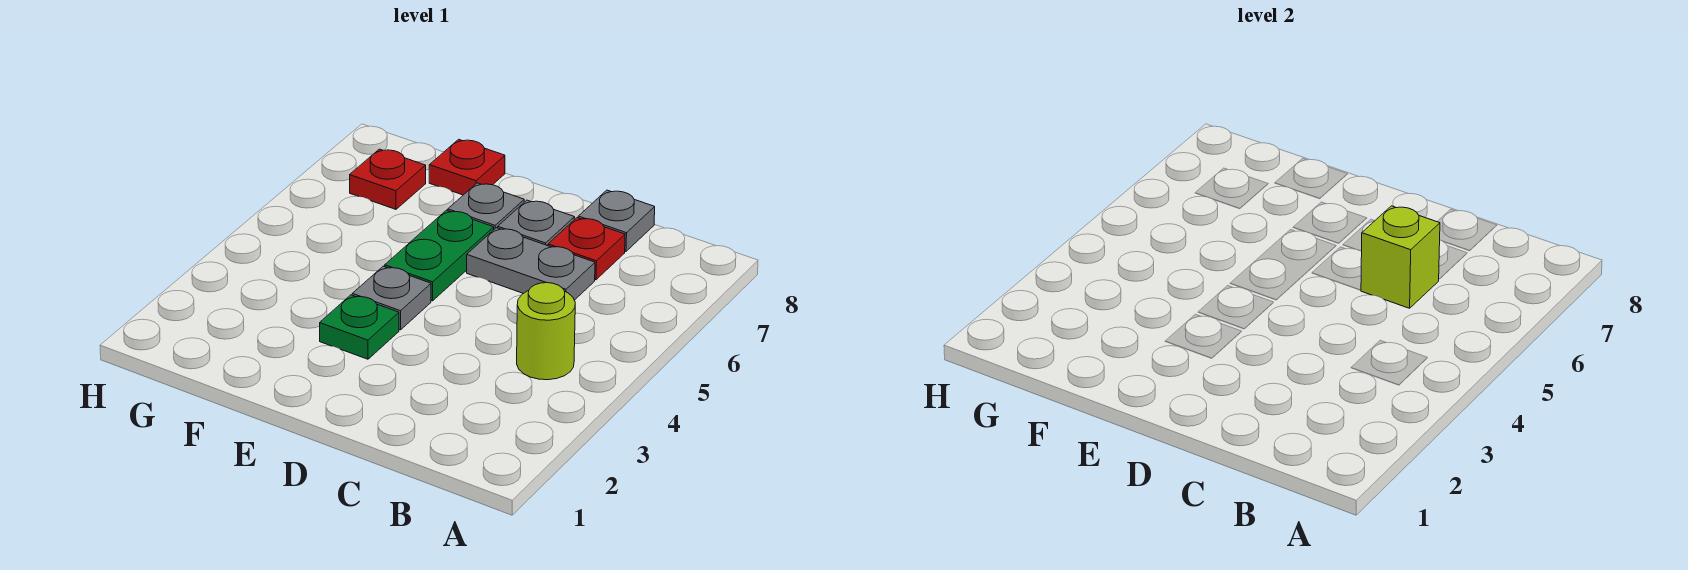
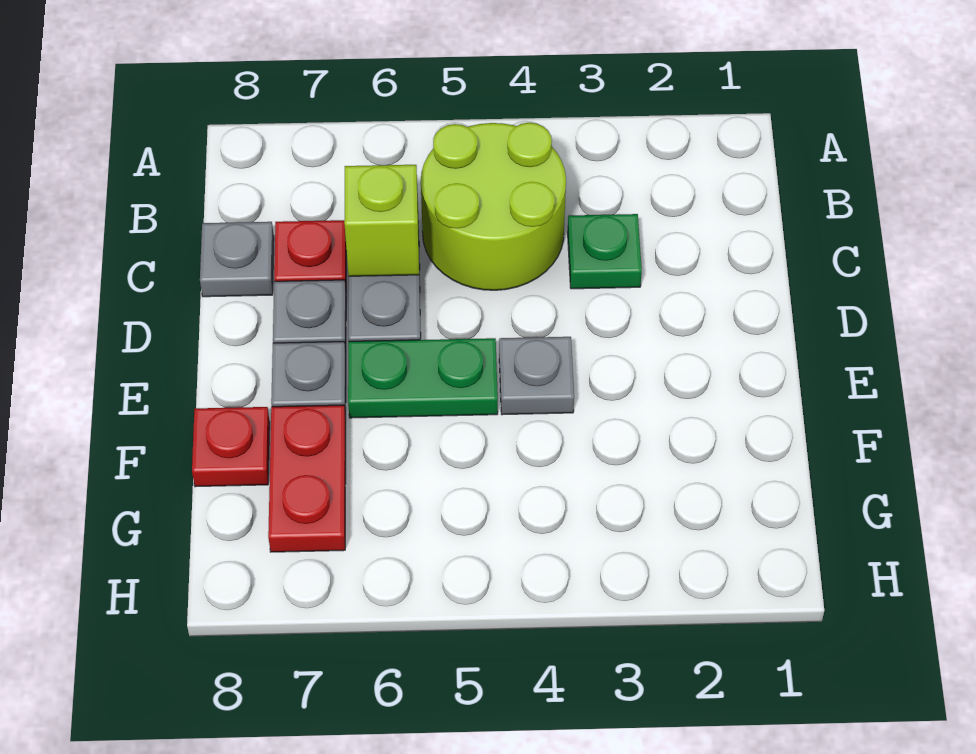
lime round brick B4 level 1 -> lime round brick B4:C5 level 1
green plate E3 level 1 -> green plate C3 level 1
red plate G7 level 1 -> red plate F7:G7 level 1

